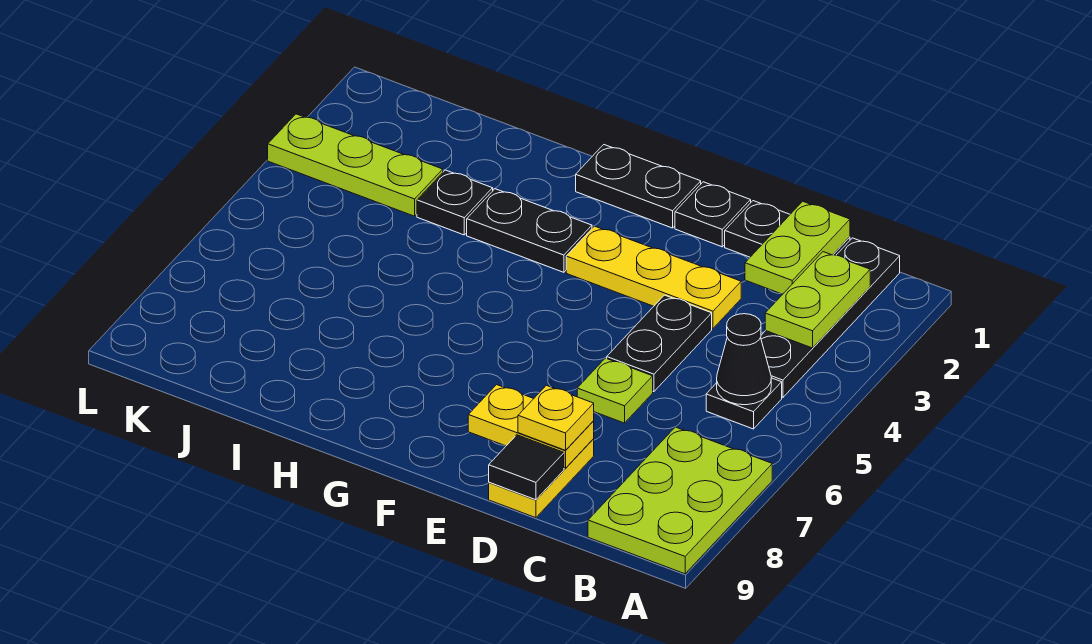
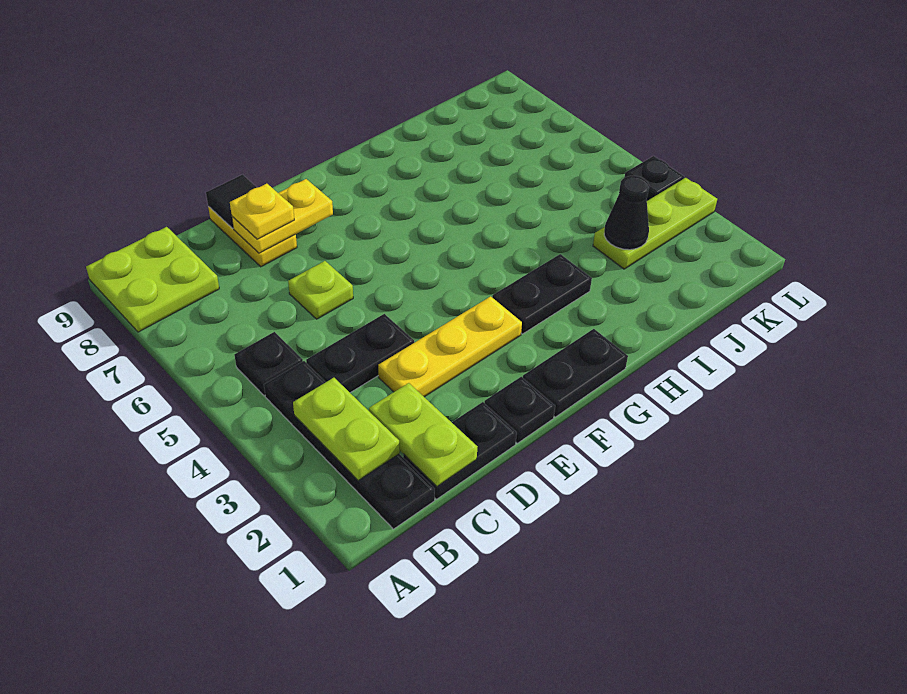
lime plate A7:B9 level 1 -> lime plate A8:B9 level 1
black cone B5 level 2 -> black cone J3 level 2
black plate D4:D5 level 1 -> black plate C4:D4 level 1
black plate I3 level 1 -> black plate L4 level 1

